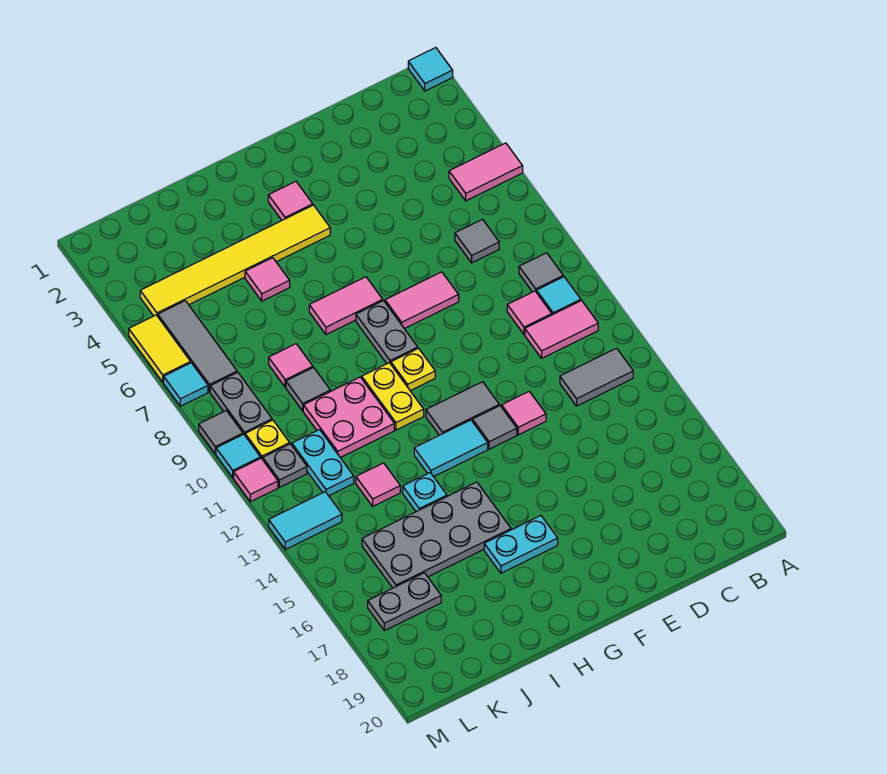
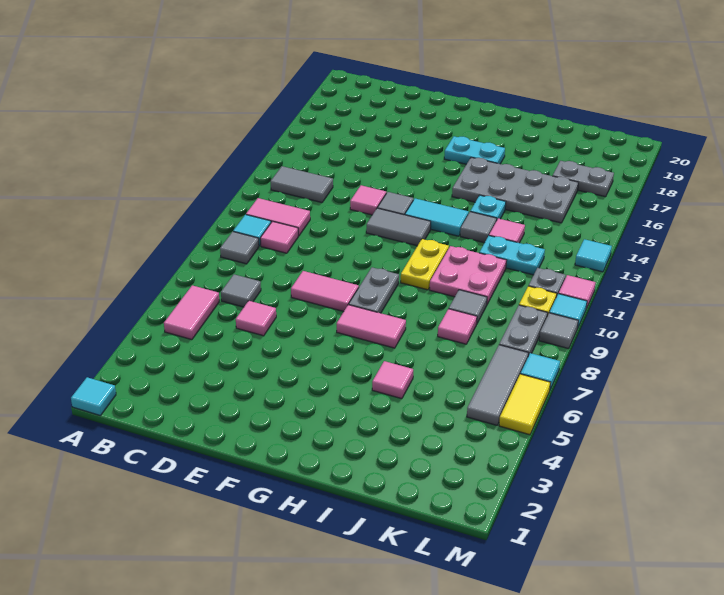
pink tile A5:B5 level 1 -> pink tile B5:B6 level 1
pink tile G3 level 1 -> pink tile D6 level 1
yellow tile G4:L4 level 1 -> none
yellow plate G10 level 1 -> none
none -> grey tile I13 level 1
cyan plate K11:K12 level 1 -> cyan plate J12:K12 level 1
cyan tile L13:M13 level 1 -> cyan tile M13 level 1

